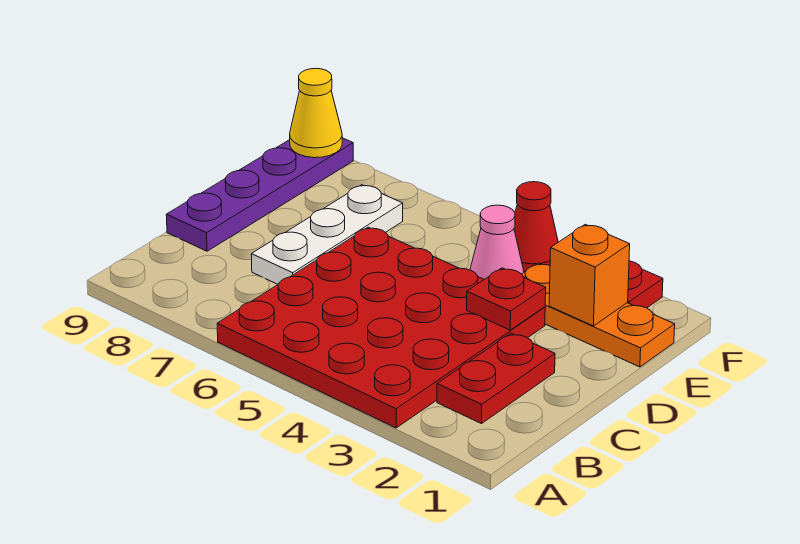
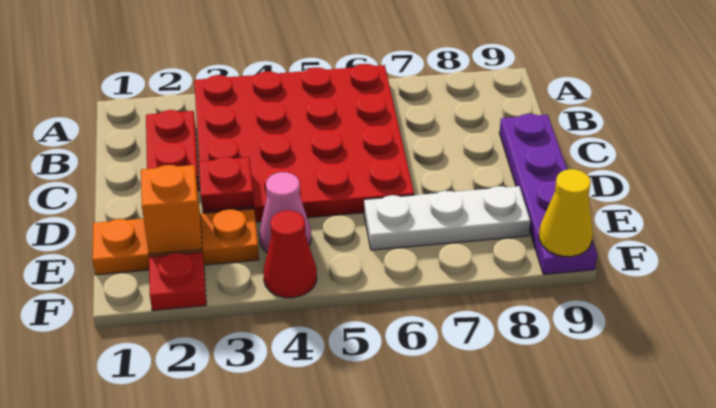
white plate C7:E7 level 1 -> white plate E6:E8 level 1

